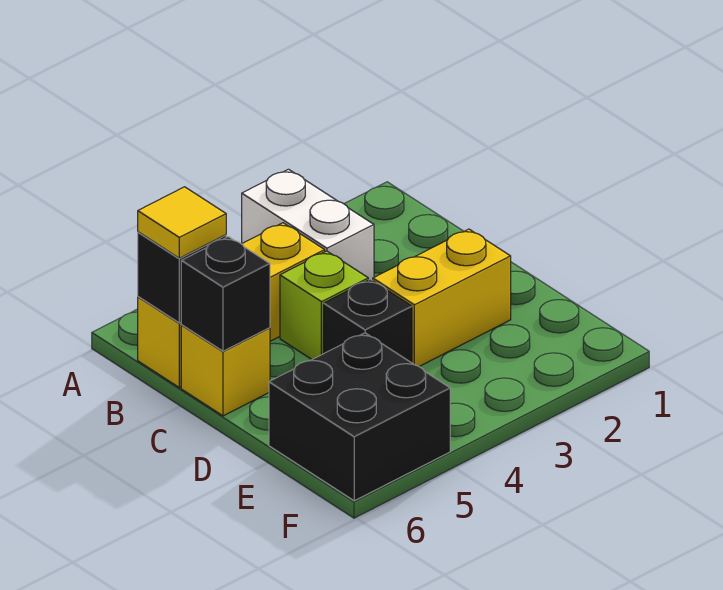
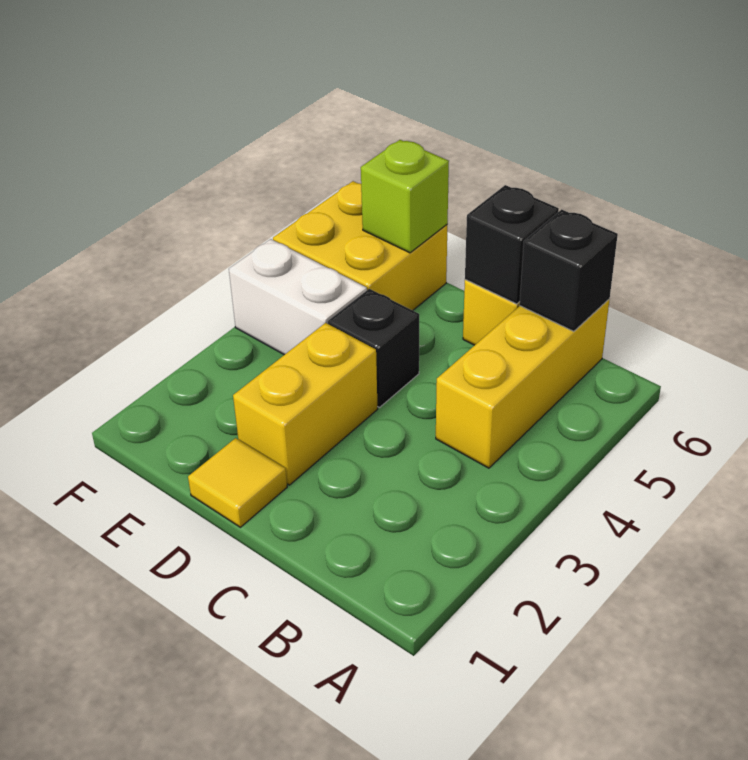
white brick A3:B3 level 1 -> white brick E4:F4 level 1
yellow tile B6 level 3 -> yellow tile D1 level 1
lime brick C4 level 1 -> lime brick E6 level 2
black brick E5:F6 level 1 -> yellow brick E5:F6 level 1

